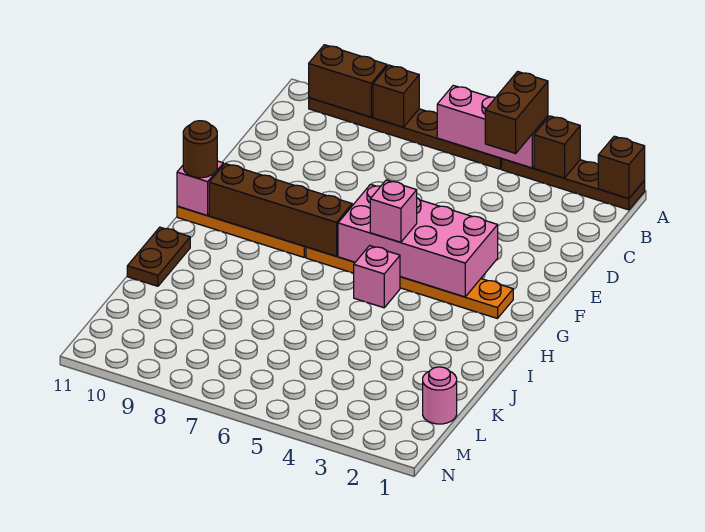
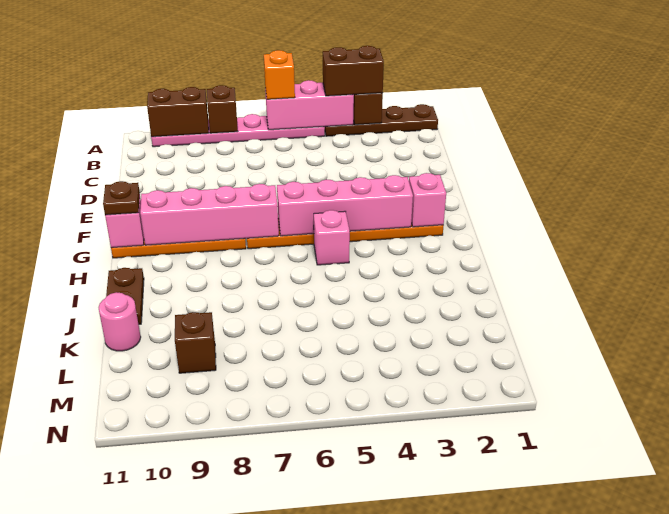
brown brick A1 level 2 -> brown brick L9 level 1
brown brick A4:B4 level 3 -> brown brick A3:A4 level 3
brown plate A5:A10 level 1 -> pink plate A5:A10 level 1
none -> orange brick A6 level 3
pink brick F3:G6 level 2 -> pink brick G3:G6 level 2
pink brick G5 level 3 -> pink brick G2 level 2
brown brick G7:G10 level 2 -> pink brick G7:G10 level 2
brown round brick G11 level 3 -> brown plate G11 level 3
pink round brick L1 level 1 -> pink round brick K11 level 1

